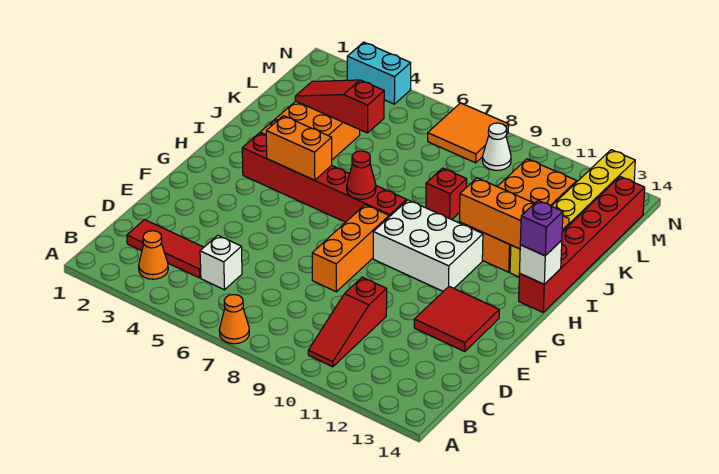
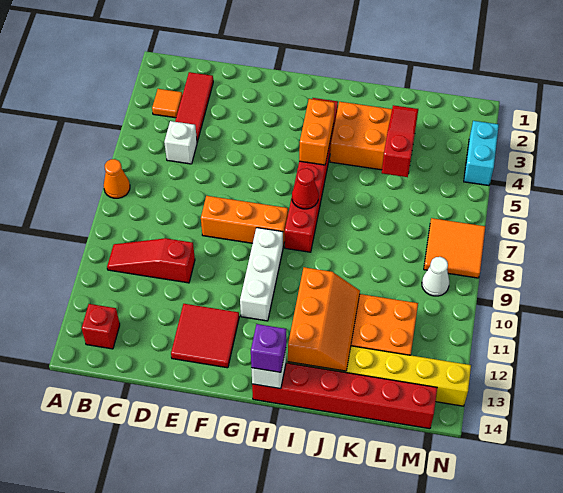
orange cone B3 level 1 -> orange tile B3 level 1
white brick G9:H11 level 1 -> white brick G9:G11 level 1
red brick J9 level 1 -> red brick B13 level 1

